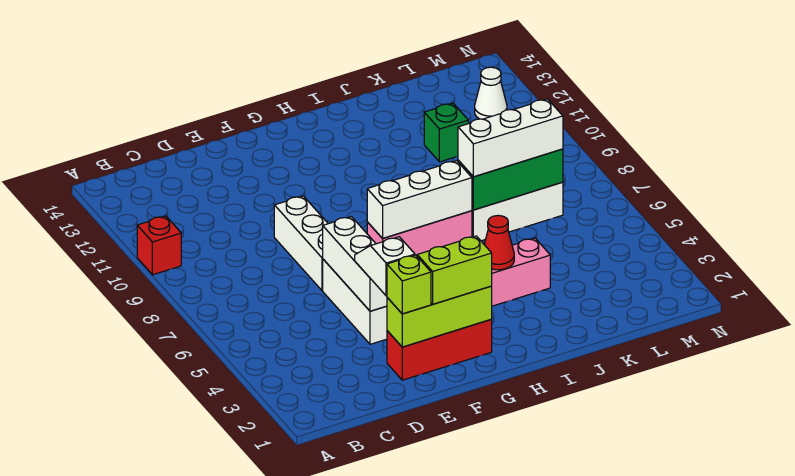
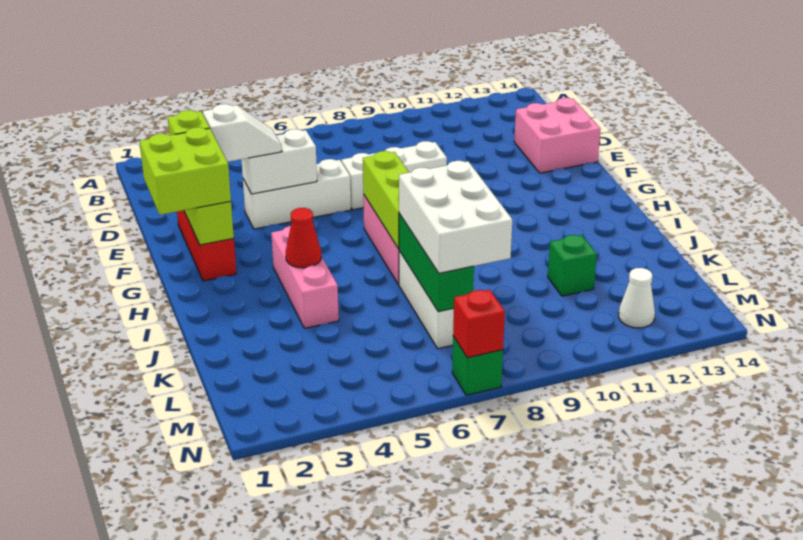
red brick A10 level 1 -> red brick N7 level 2
none -> pink brick D13:E14 level 1
white brick E4:E6 level 2 -> white brick E4:E5 level 2
lime brick F2:G2 level 3 -> lime brick F1:G2 level 3
white brick G7:I7 level 2 -> lime brick G7:I7 level 2
white brick J7:L7 level 3 -> white brick J7:L8 level 3
none -> green brick N7 level 1

